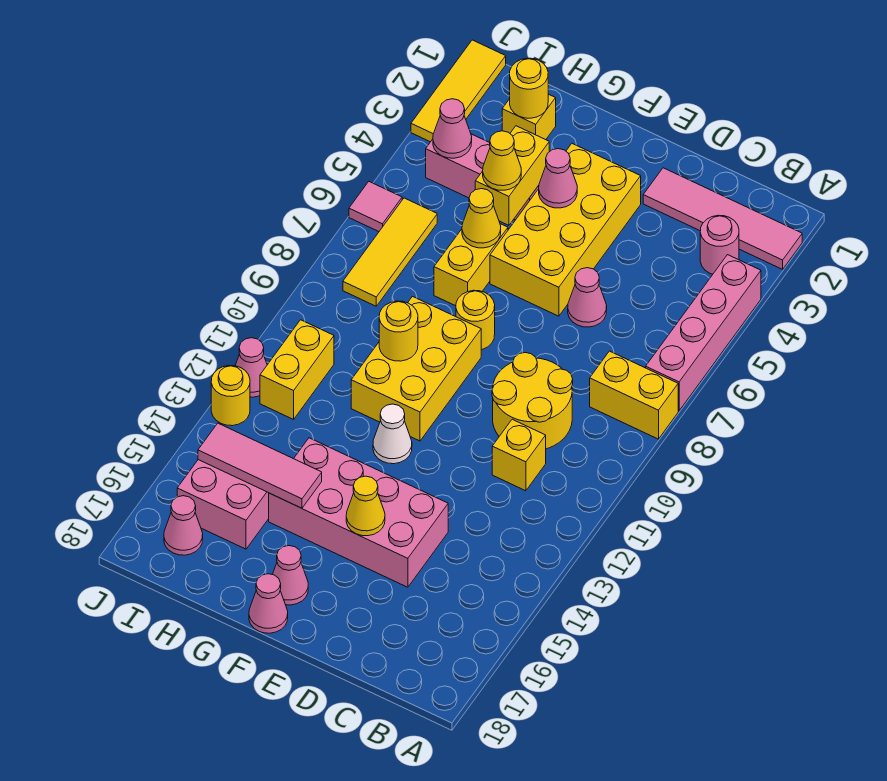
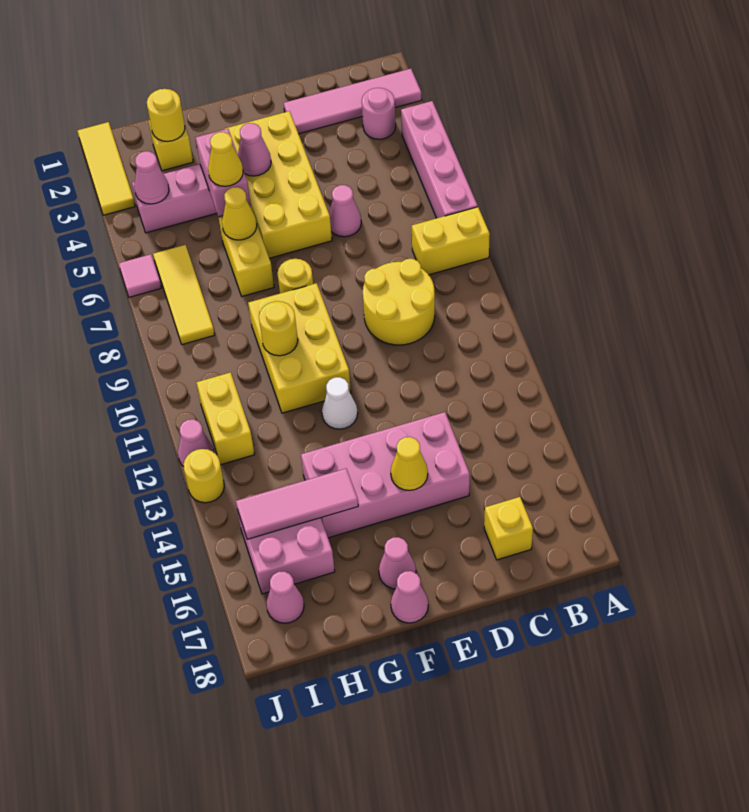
yellow brick C11 level 1 -> yellow brick C17 level 1
yellow brick G4:G5 level 2 -> pink brick G4:G5 level 2

